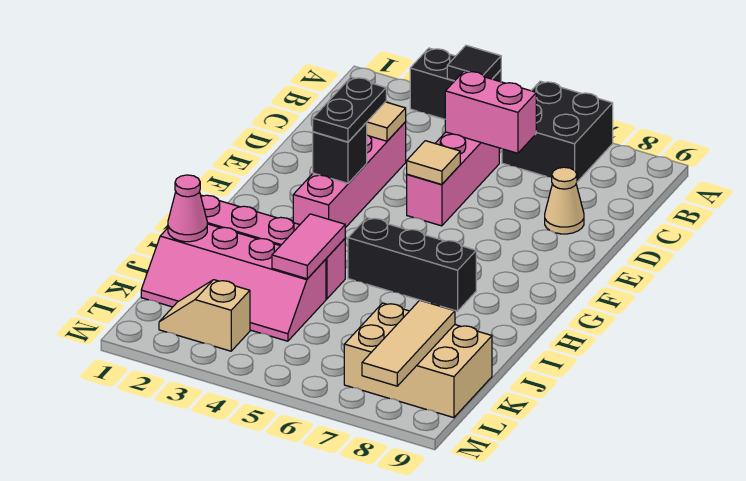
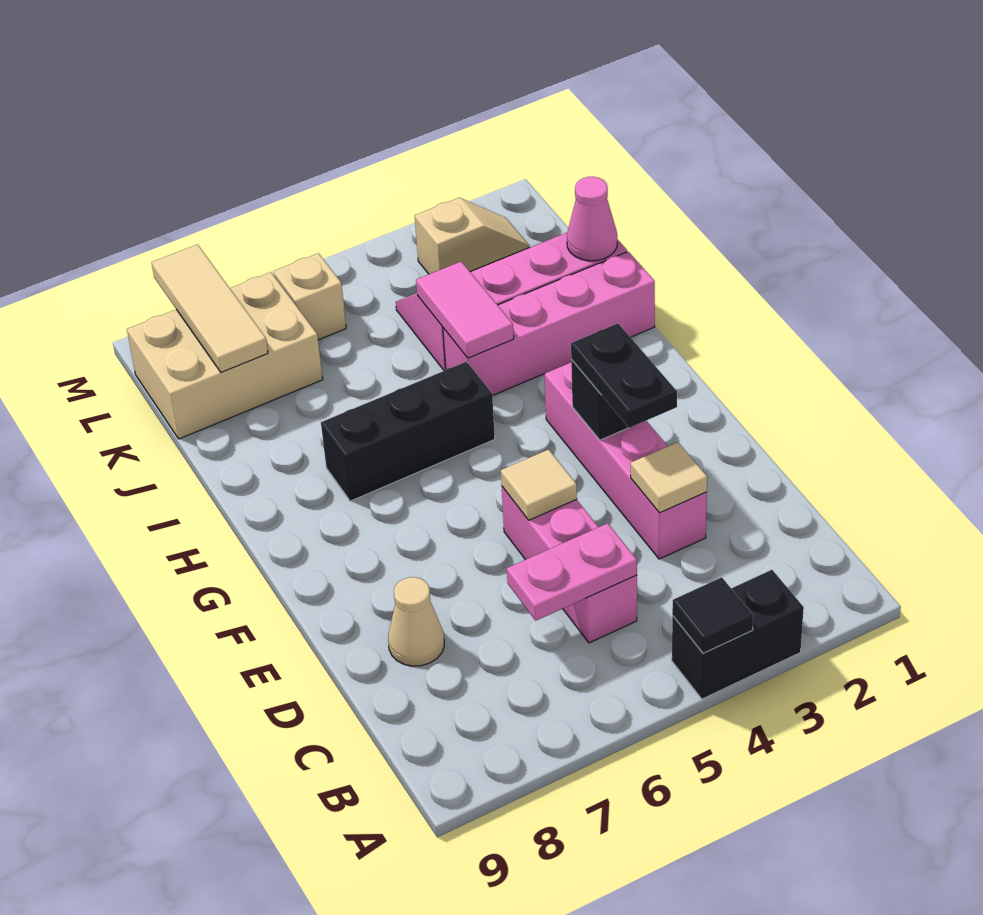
black brick A6:B7 level 1 -> none
pink brick C5:C6 level 2 -> pink plate C5:C6 level 2
none -> tan brick L6 level 1

